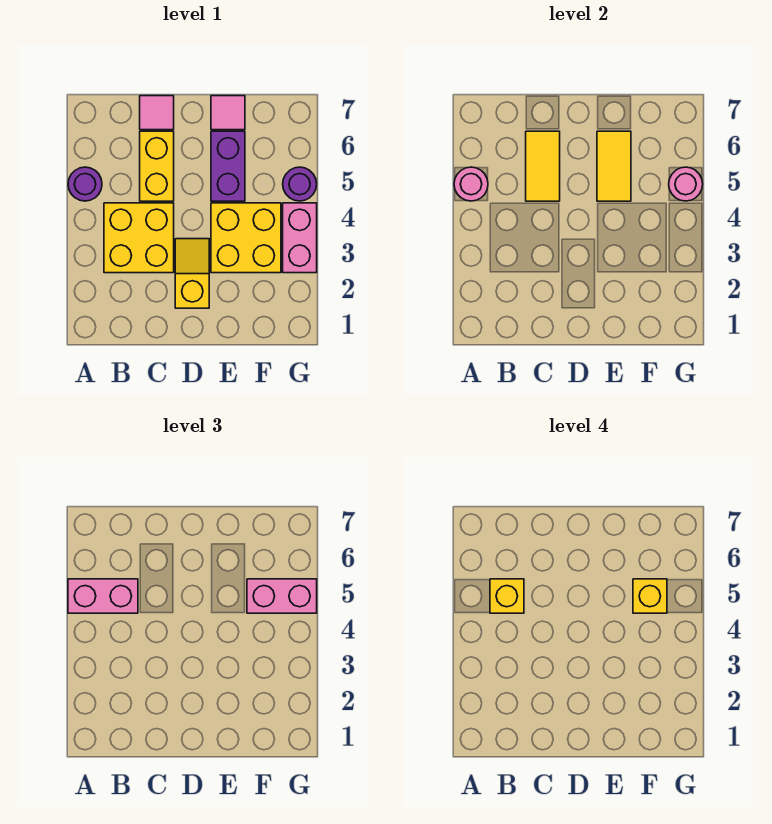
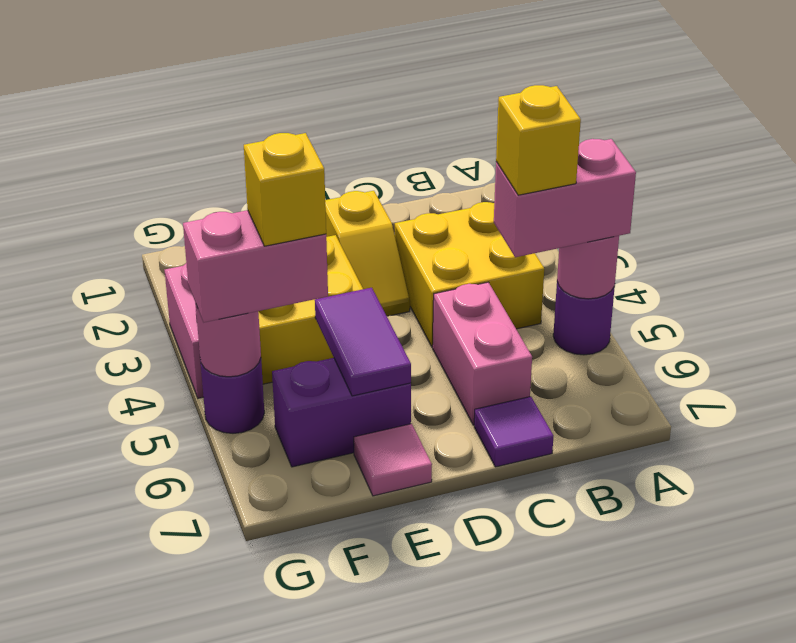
yellow brick C5:C6 level 1 -> pink brick C5:C6 level 1
yellow tile C5:C6 level 2 -> none
pink tile C7 level 1 -> purple tile C7 level 1
purple brick E5:E6 level 1 -> purple brick E6:F6 level 1
yellow tile E5:E6 level 2 -> purple tile E5:E6 level 2

